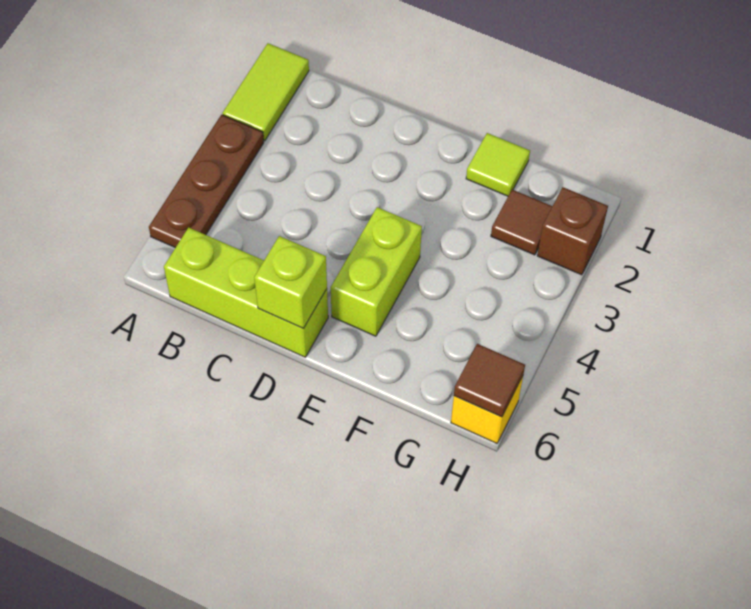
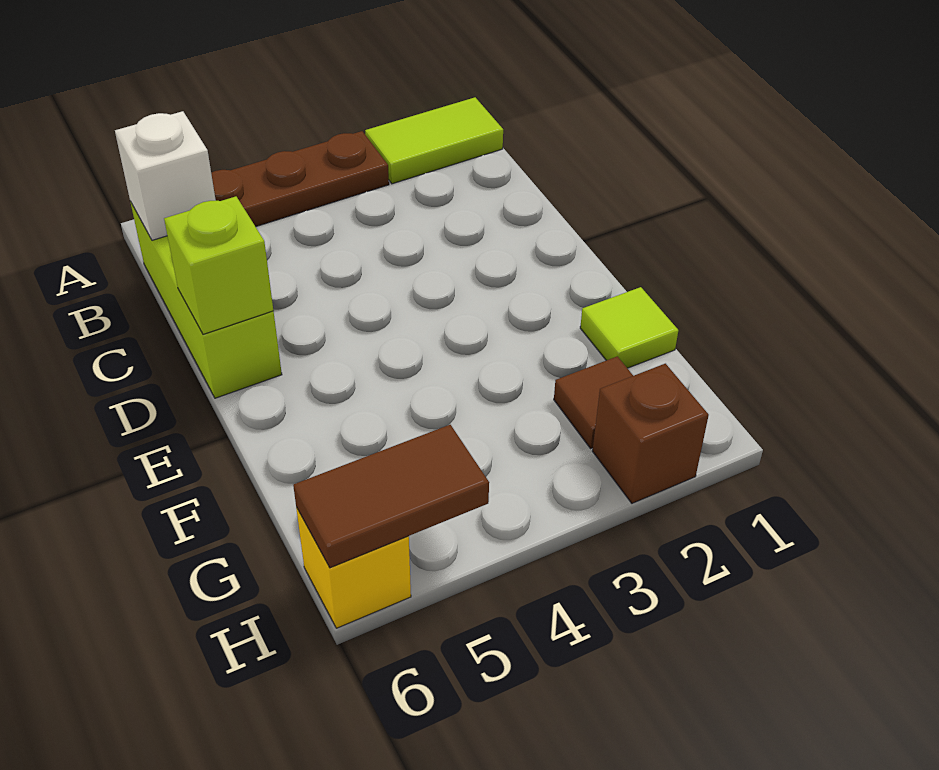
none -> white brick B6 level 2
lime brick E4:E5 level 1 -> none
brown tile H6 level 2 -> brown tile H5:H6 level 2

